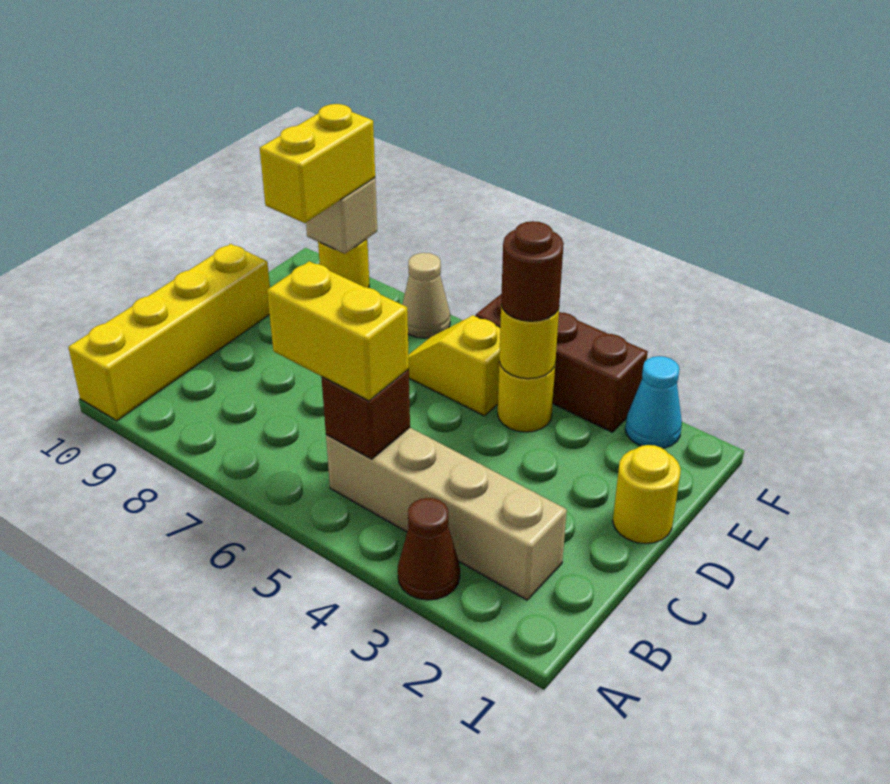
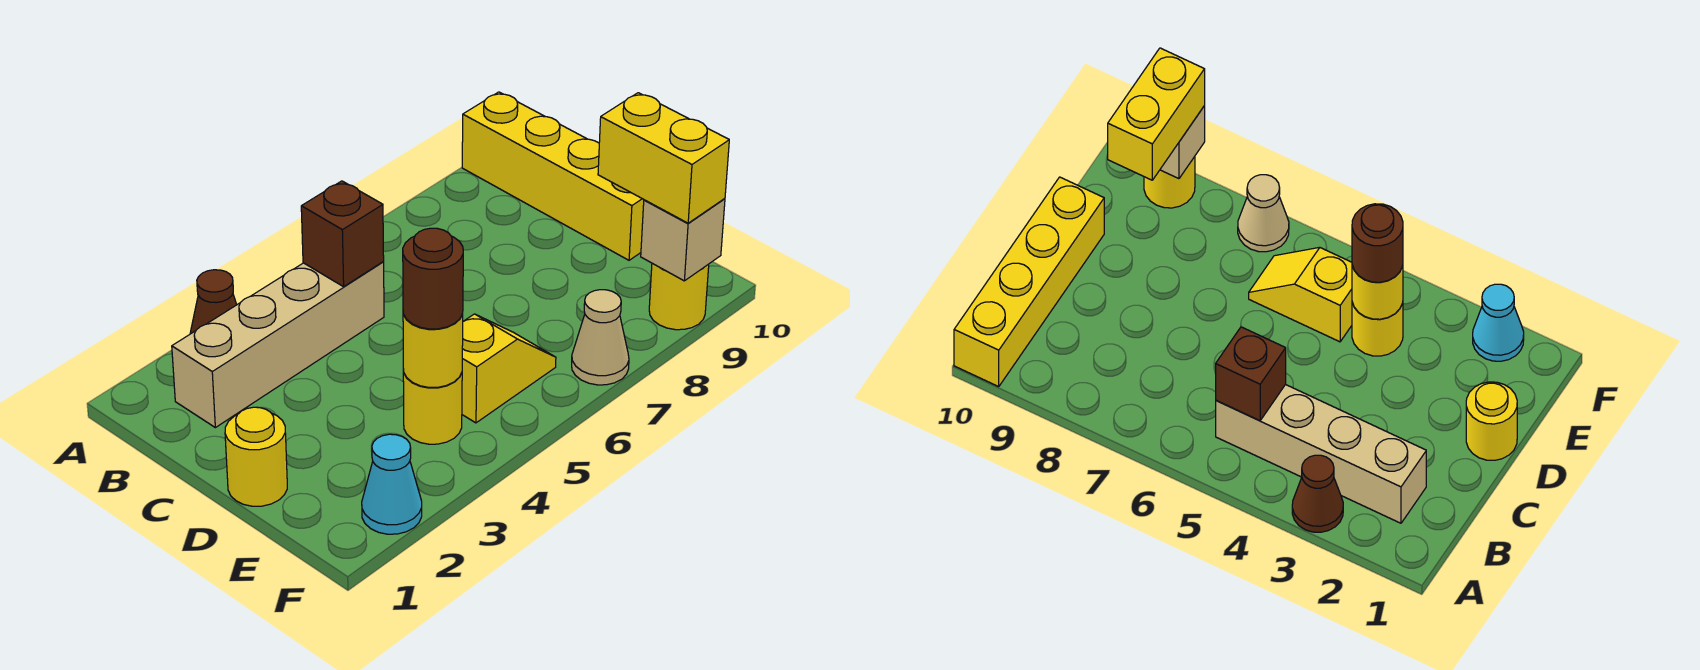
yellow brick B5:B6 level 3 -> none
brown brick F3:F5 level 1 -> none

